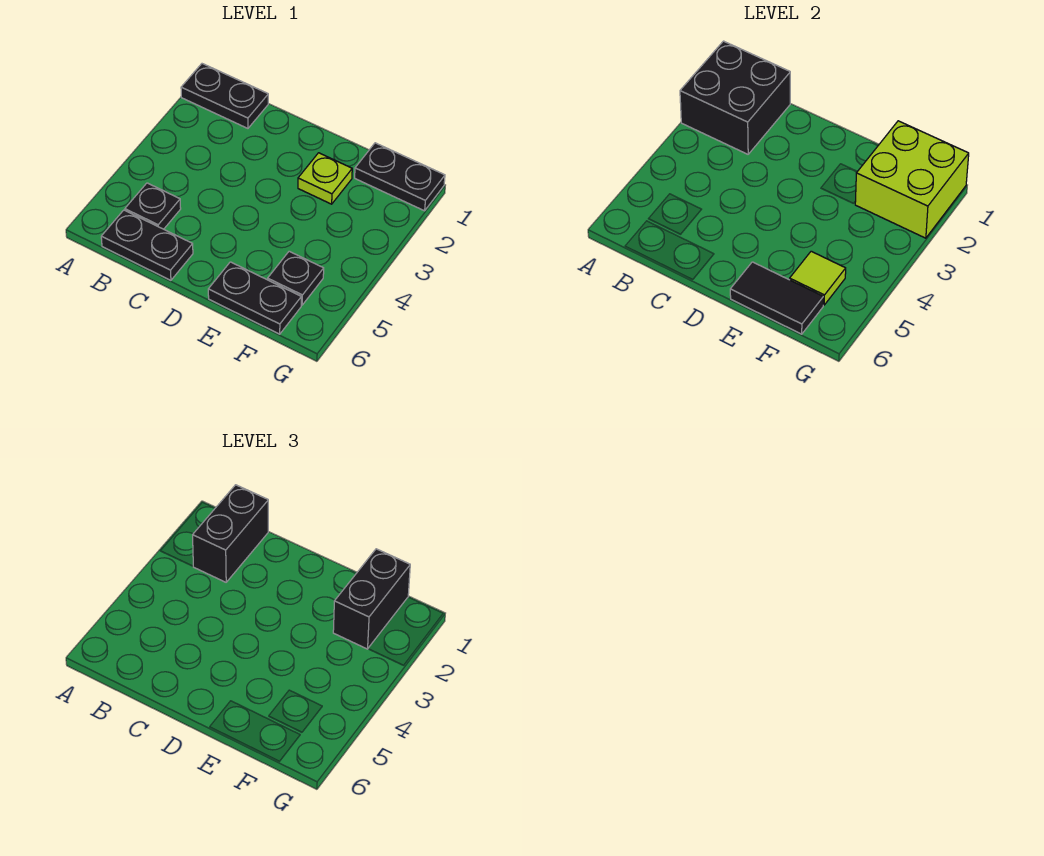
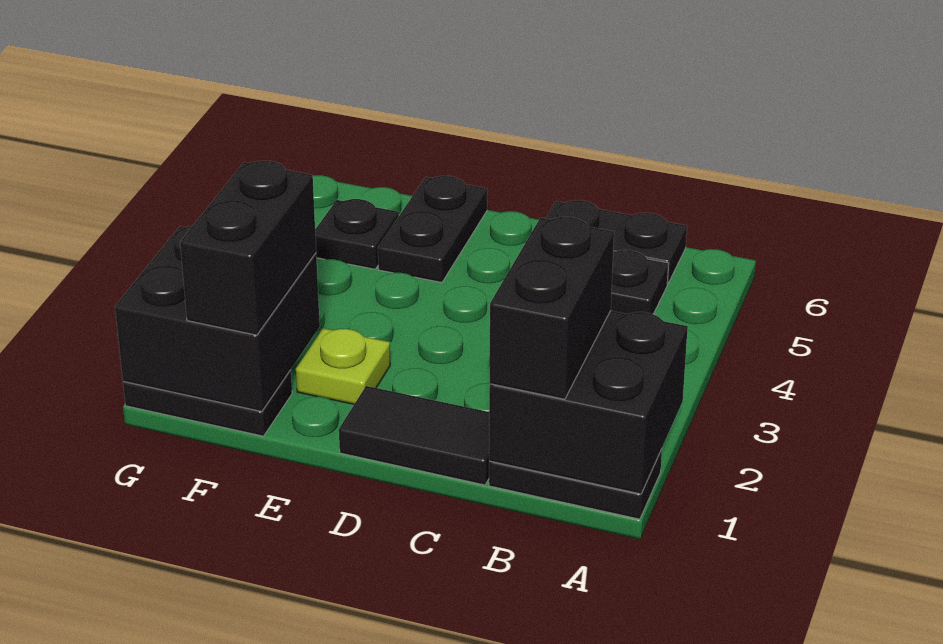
black plate E6:F6 level 1 -> black plate E5:E6 level 1
black tile E6:F6 level 2 -> black tile C1:D1 level 1
lime brick F1:G2 level 2 -> black brick F1:G2 level 2
lime tile F5 level 2 -> none

